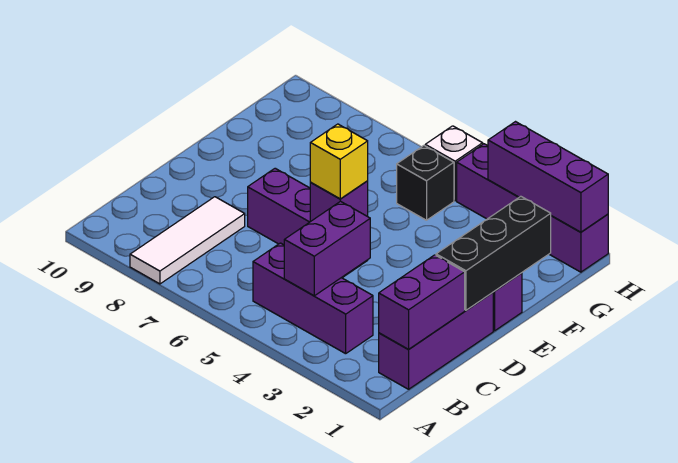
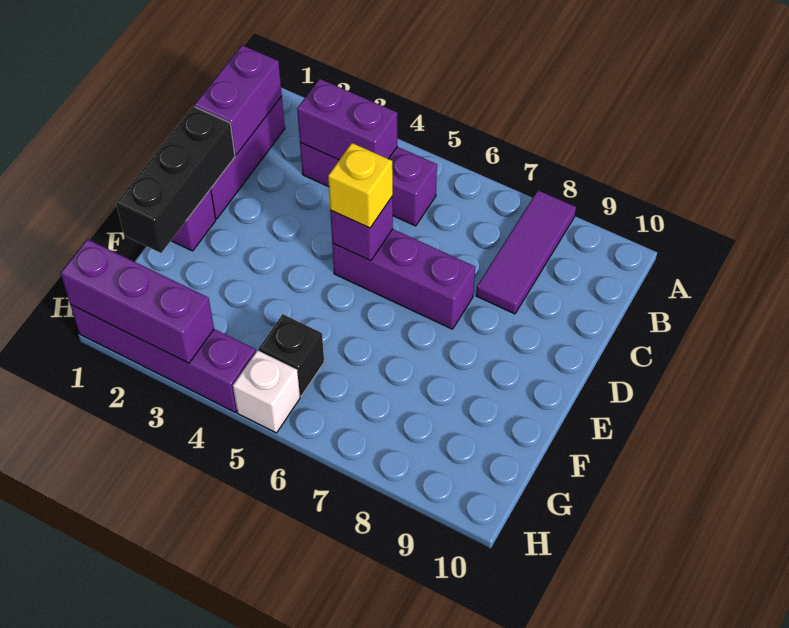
white tile A8:C8 level 1 -> purple tile A8:C8 level 1
purple brick B4:C4 level 2 -> purple brick B3:B4 level 2

